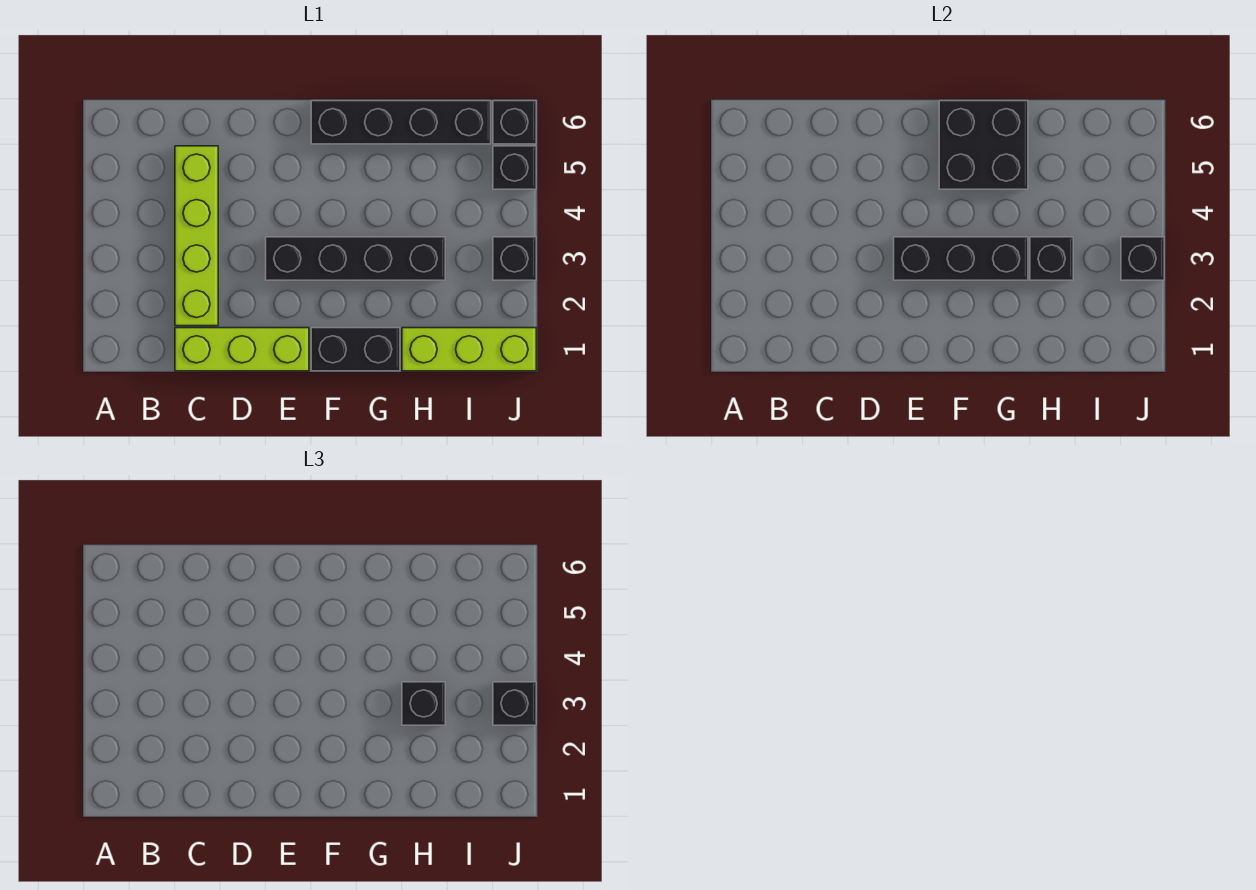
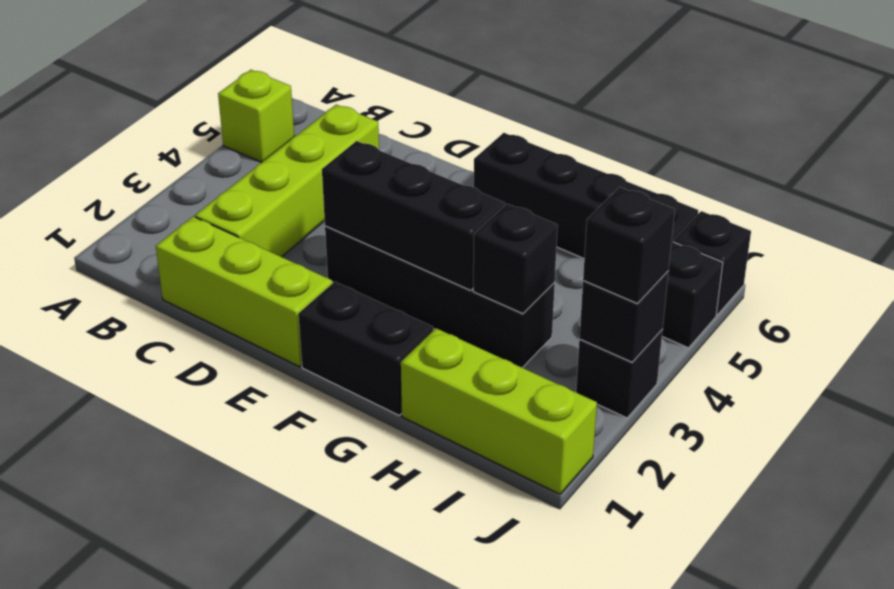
none -> lime brick A5 level 1
black brick F5:G6 level 2 -> none
black brick H3 level 3 -> none

